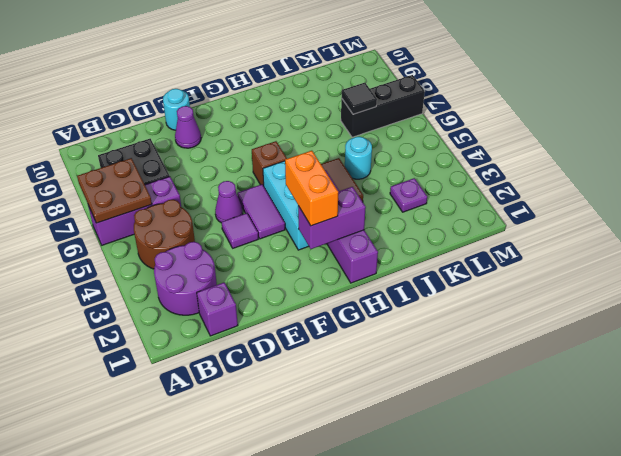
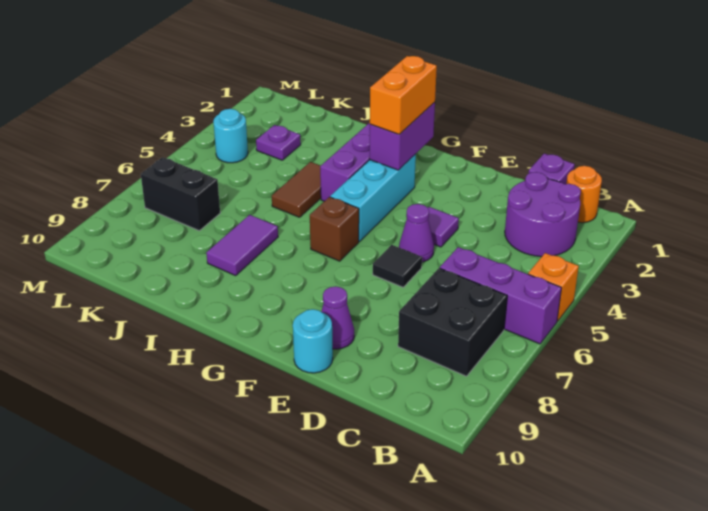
none -> orange brick A5 level 1
brown plate A6:B7 level 2 -> none
none -> orange round brick B1 level 1
brown round brick B4:C5 level 1 -> none
purple tile F4:F5 level 1 -> purple tile I7:I8 level 1
purple brick G2:H2 level 2 -> purple brick G2:G3 level 2
cyan round brick J5 level 1 -> cyan round brick L4 level 1
black brick K7:M7 level 1 -> black brick K7:L7 level 1
black tile K7 level 2 -> black tile E6 level 1

